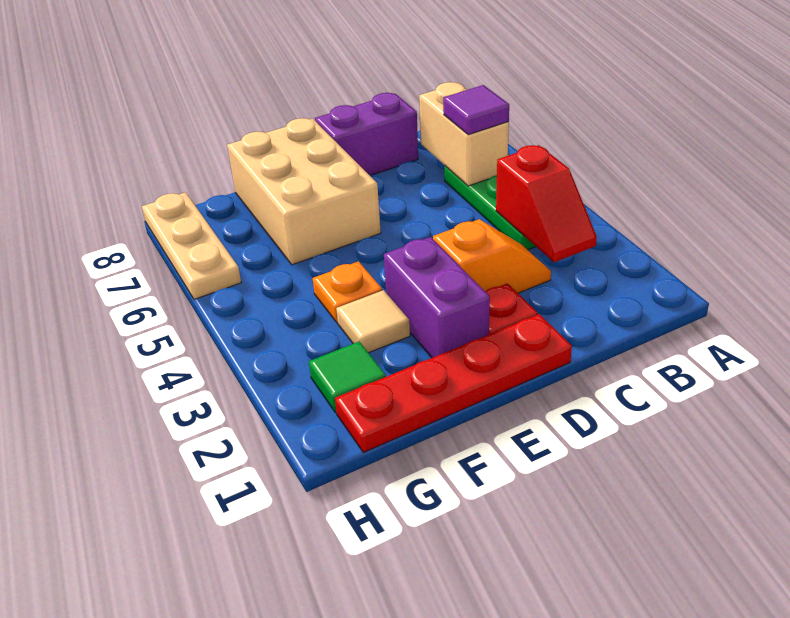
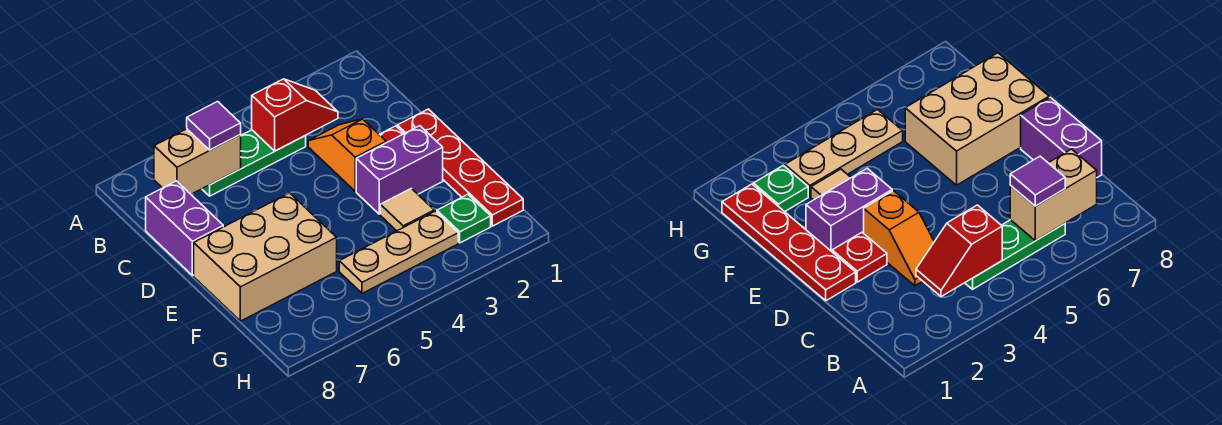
orange plate F4 level 1 -> none
green tile G2 level 1 -> green plate G2 level 1
tan plate H6:H8 level 1 -> tan plate G3:G5 level 1

